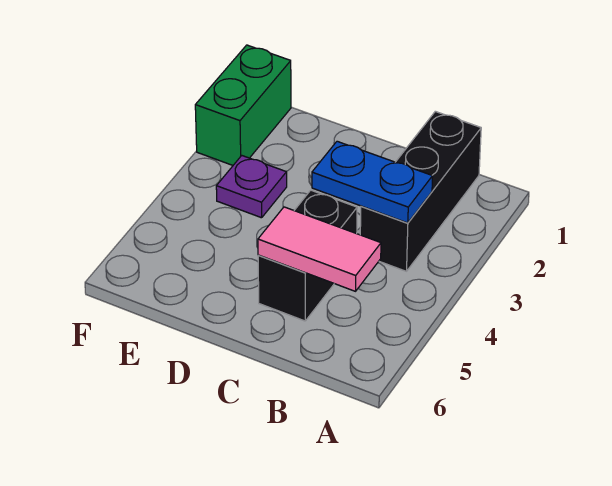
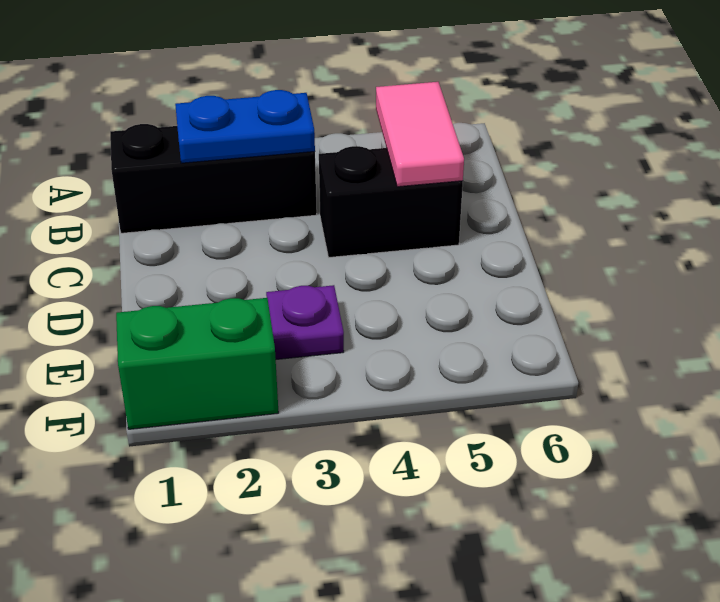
blue plate B3:C3 level 2 -> blue plate B2:B3 level 2

